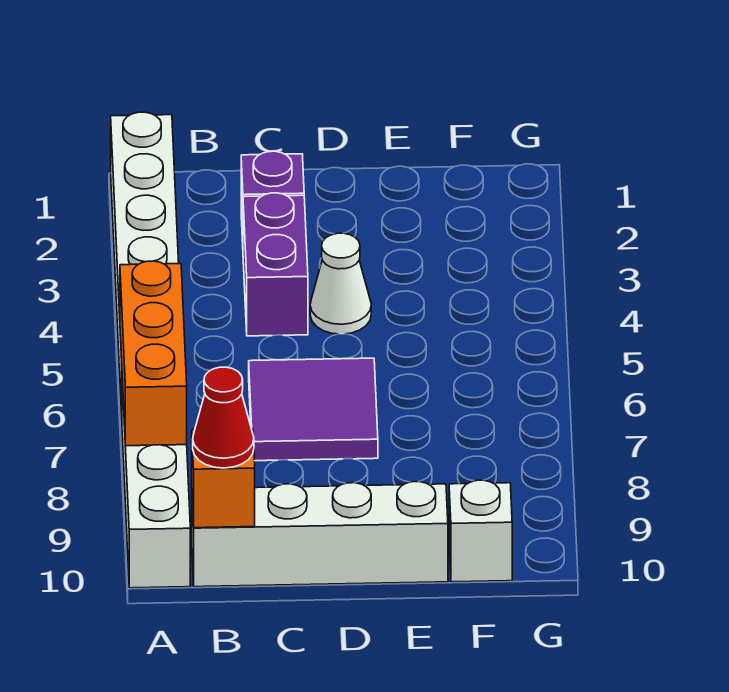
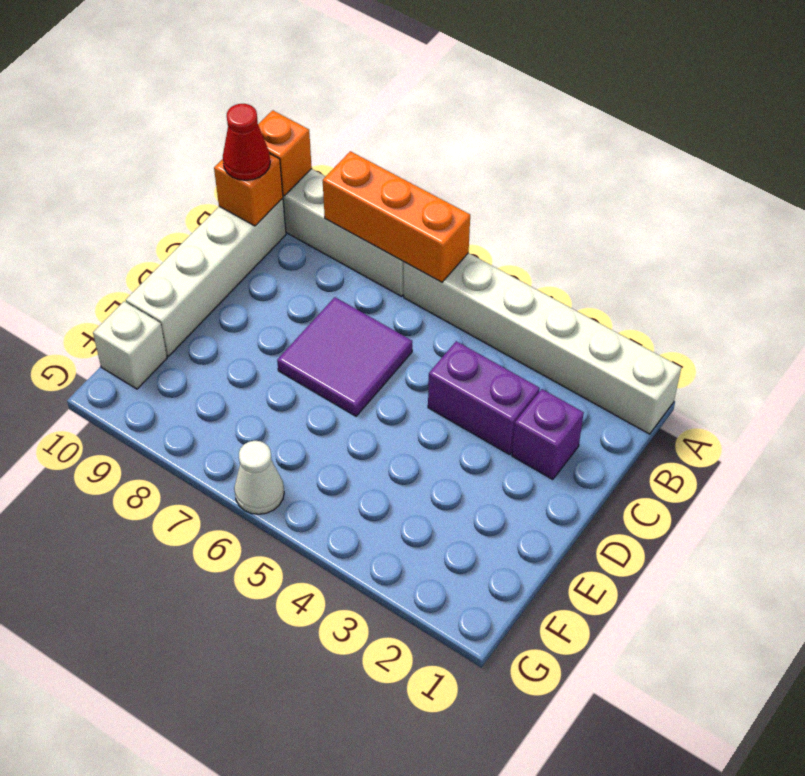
none -> orange brick A10 level 2
white cone D4 level 1 -> white cone G6 level 1

